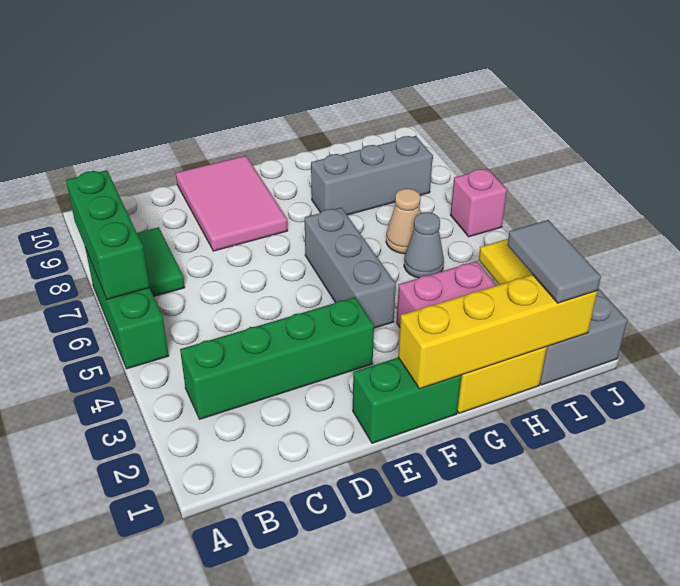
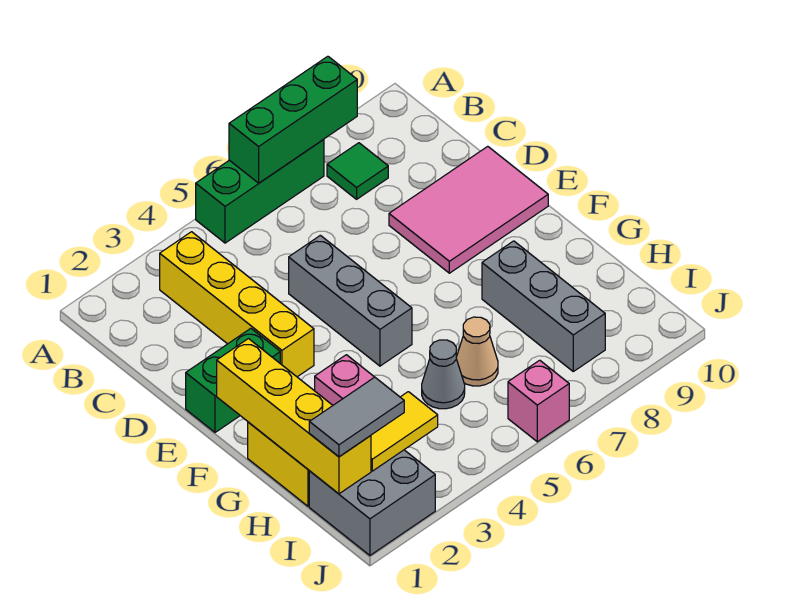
green brick B3:E3 level 1 -> yellow brick B3:E3 level 1
green tile B7:B8 level 1 -> green tile B8 level 1
green brick E1:F1 level 1 -> green brick E1:E2 level 1
grey brick F4:F6 level 1 -> grey brick D5:F5 level 1

